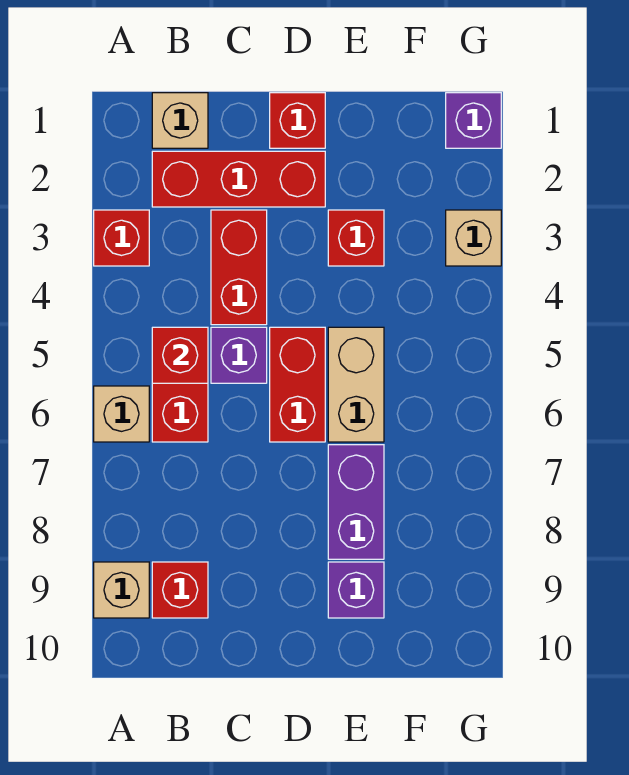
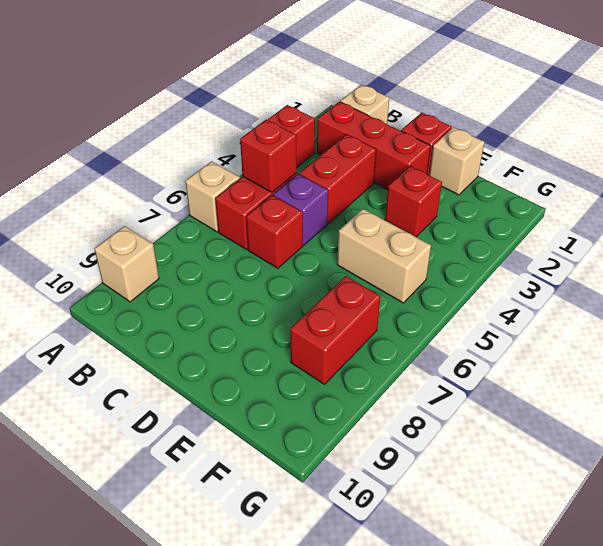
red brick B9 level 1 -> red brick C6 level 1
red brick D5:D6 level 1 -> red brick F7:F8 level 1
tan brick E5:E6 level 1 -> tan brick E5:F5 level 1
purple brick E7:E8 level 1 -> none
purple brick E9 level 1 -> none
purple brick G1 level 1 -> none
tan brick G3 level 1 -> tan brick E1 level 1

